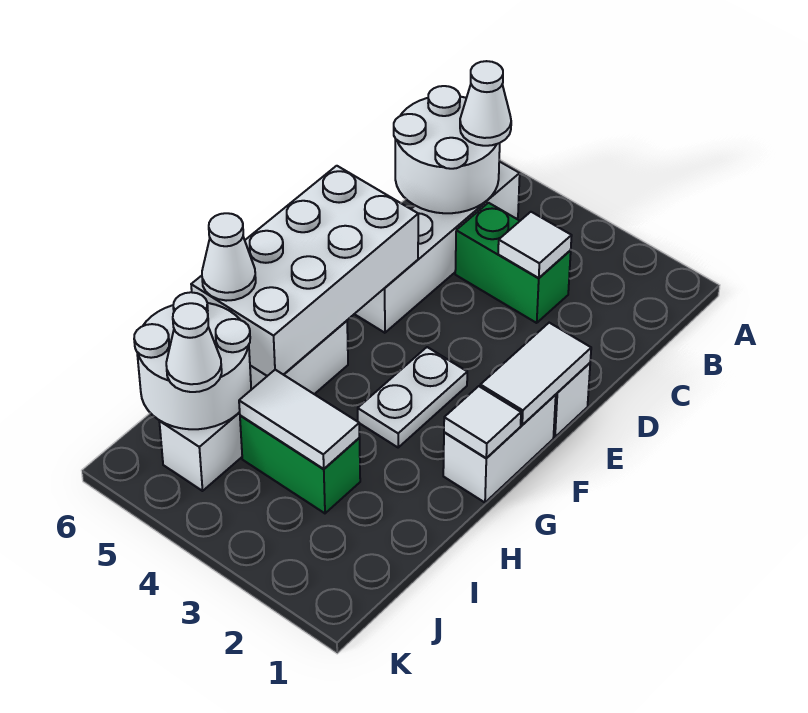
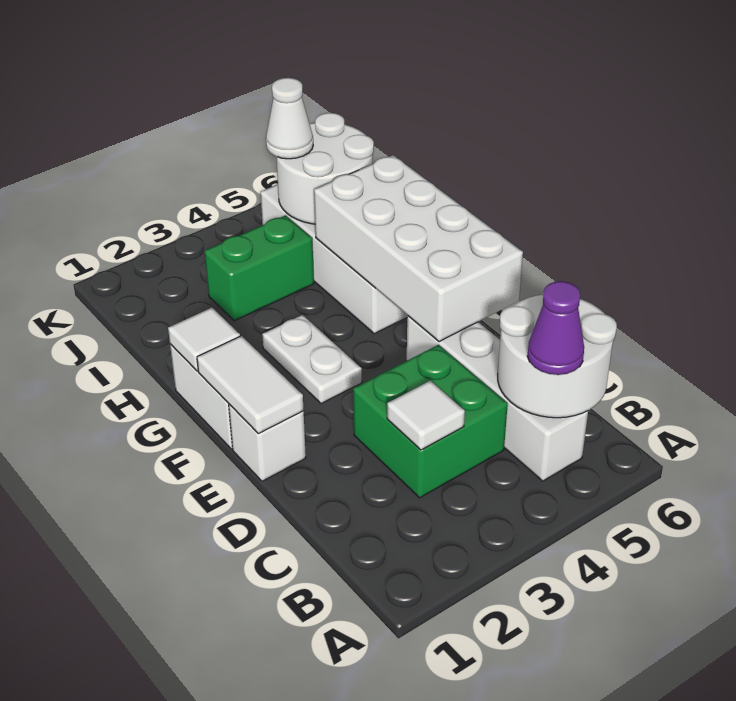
white cone B5 level 3 -> purple cone B5 level 3
green brick C3:C4 level 1 -> green brick C3:D4 level 1
white cone H6 level 3 -> none
white tile I3:I4 level 2 -> none

